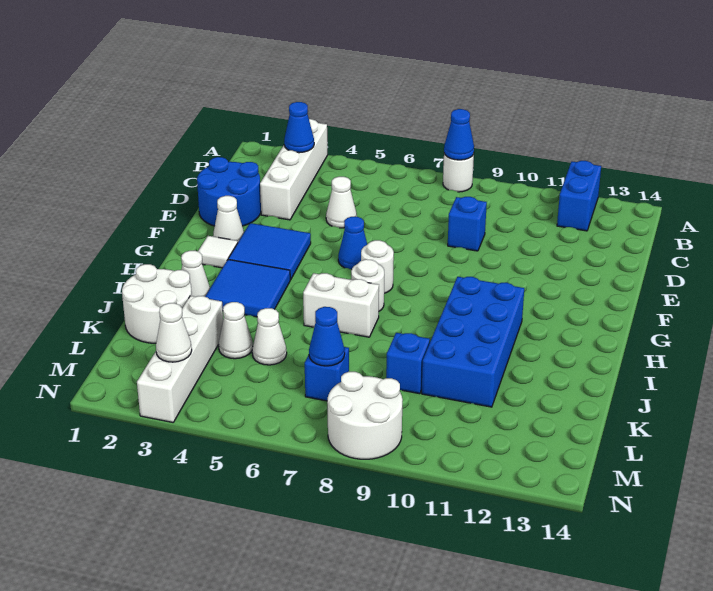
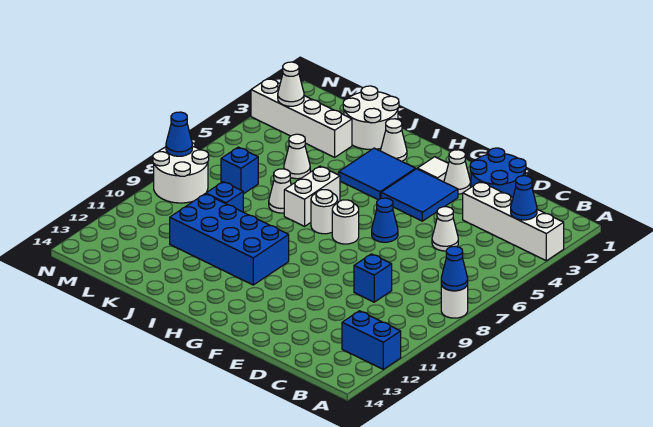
white cone K4 level 1 -> white cone J7 level 1
blue cone L7 level 2 -> blue cone N8 level 2

